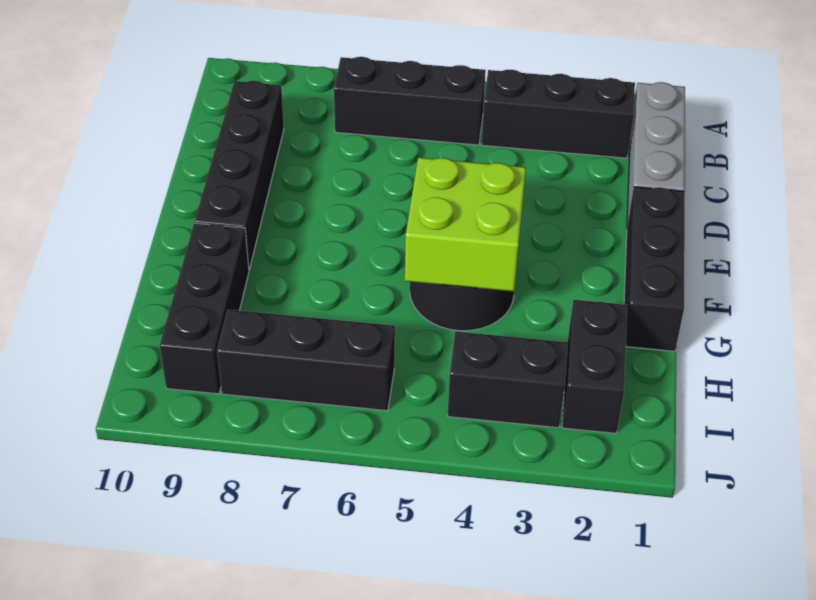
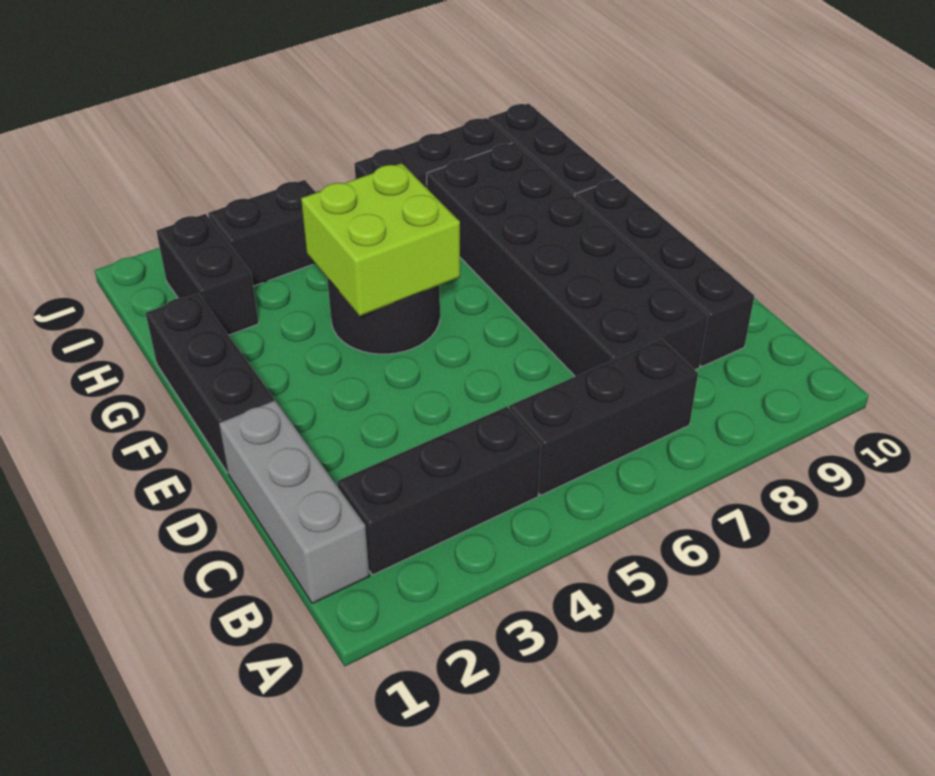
none -> black brick C7:H8 level 1

